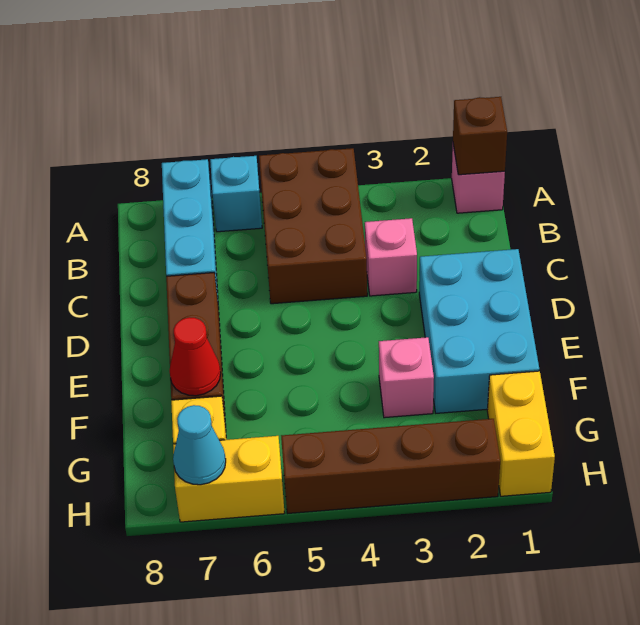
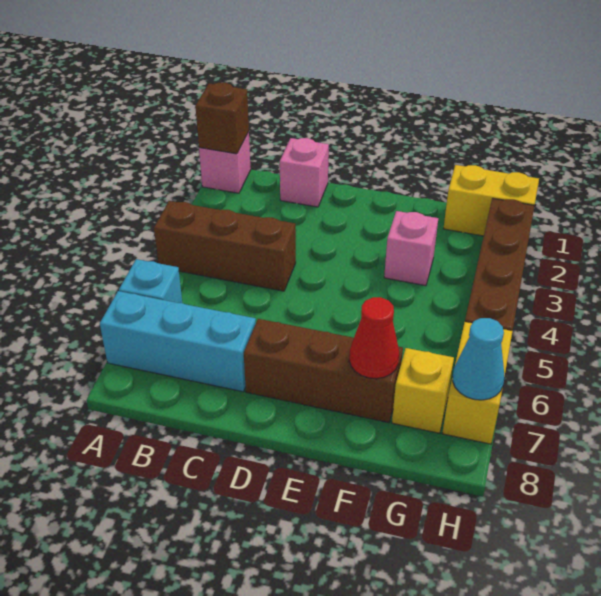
brown brick A4:C5 level 1 -> brown brick A4:C4 level 1
pink brick C3 level 1 -> pink brick C1 level 1
cyan brick D1:F2 level 1 -> none

